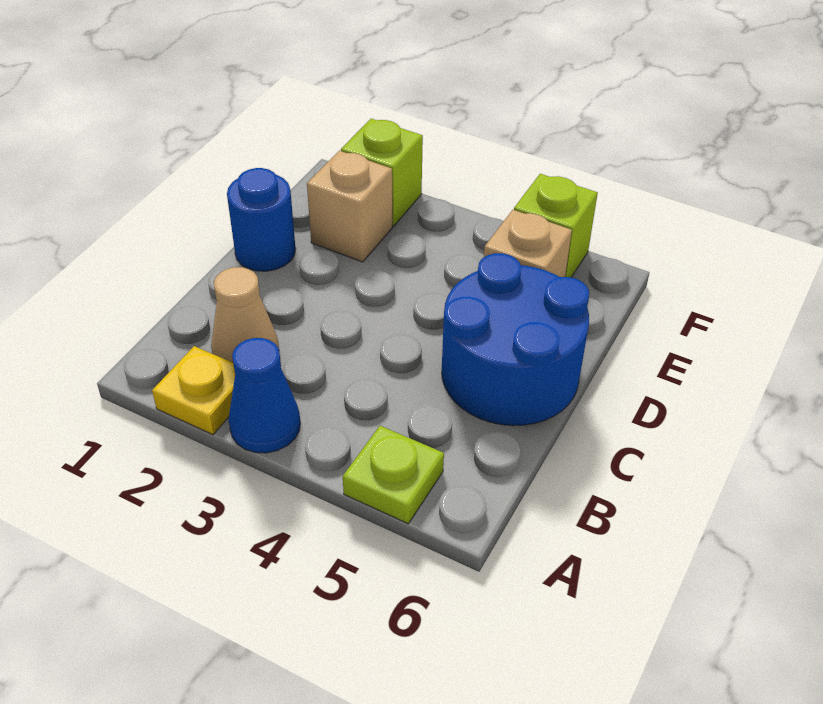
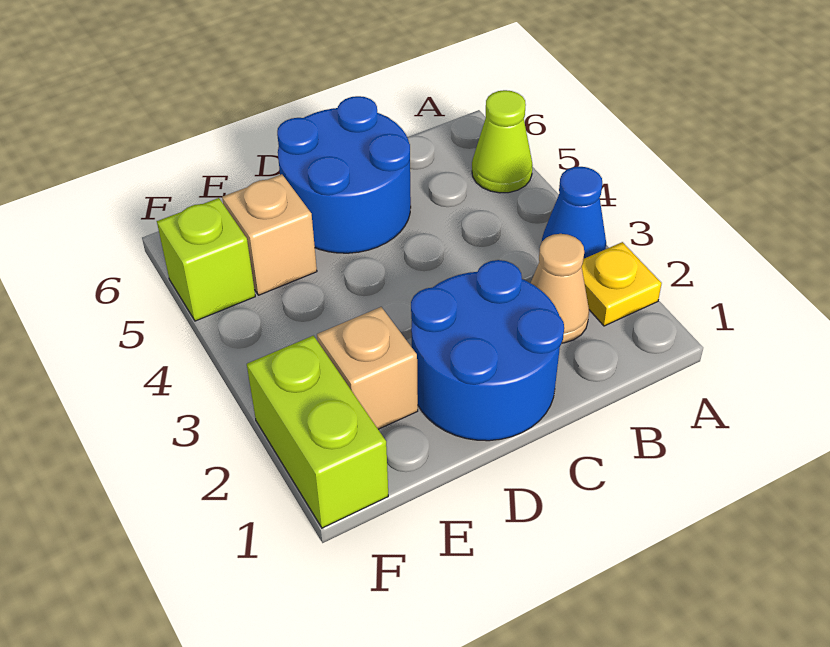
lime plate A5 level 1 -> lime cone A5 level 1
blue round brick D1 level 1 -> blue round brick C1:D2 level 1
lime brick F2 level 1 -> lime brick F1:F2 level 1

